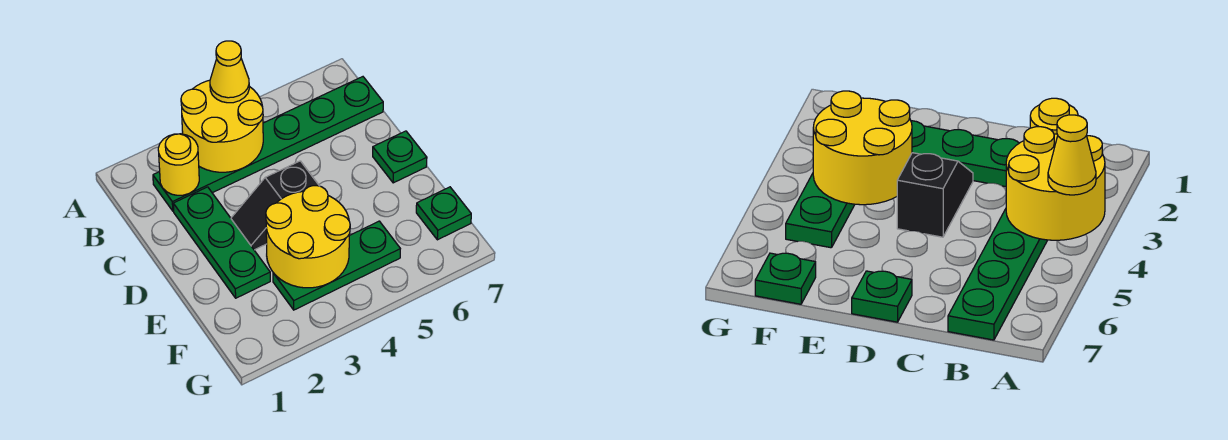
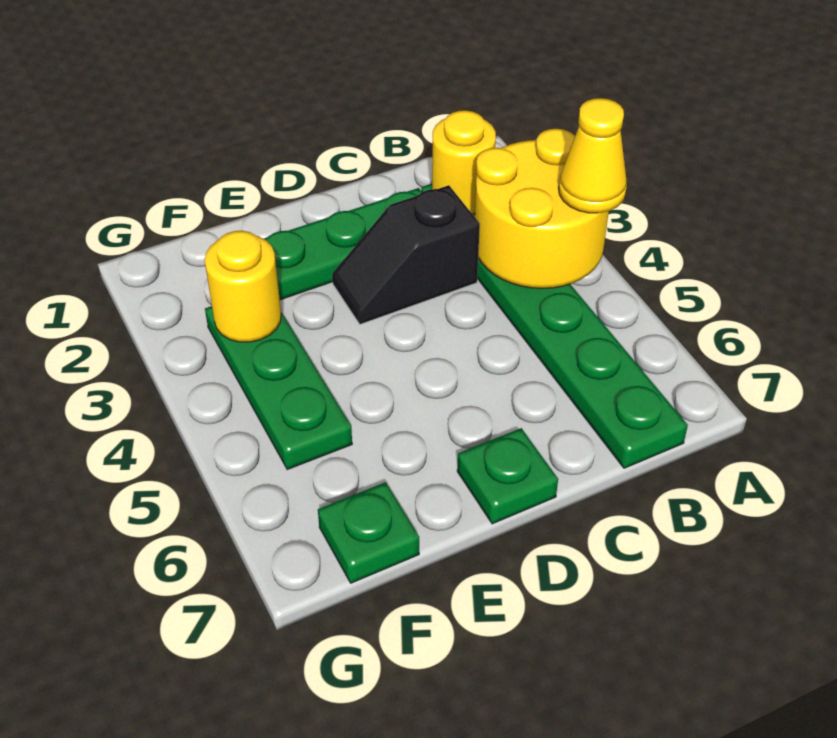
black slope D3:D4 level 1 top 4 -> black slope C3:D3 level 1 top C
yellow round brick E3:F4 level 2 -> yellow round brick F3 level 2

